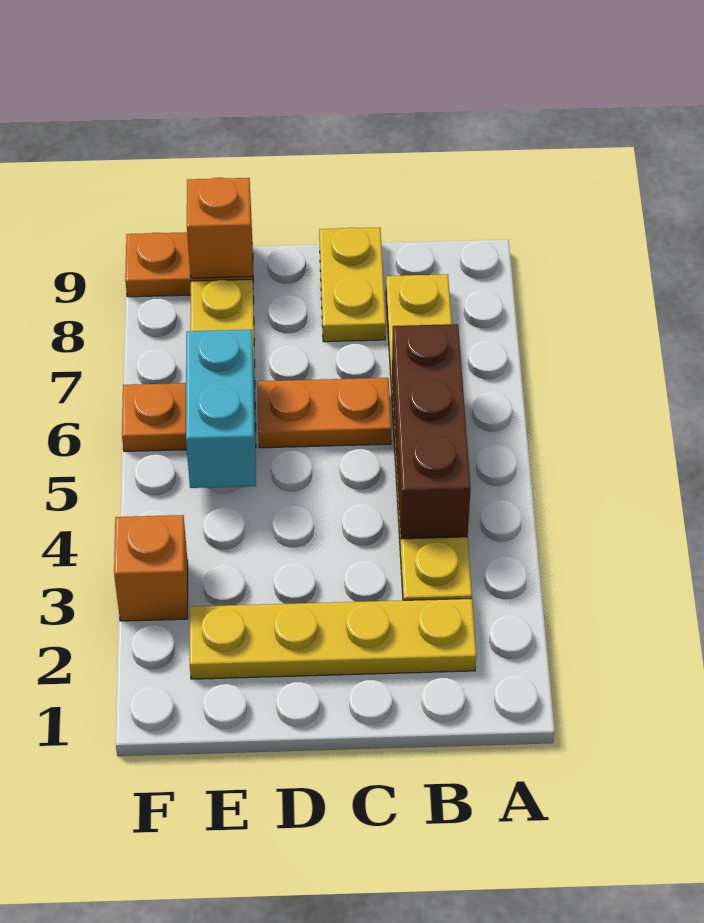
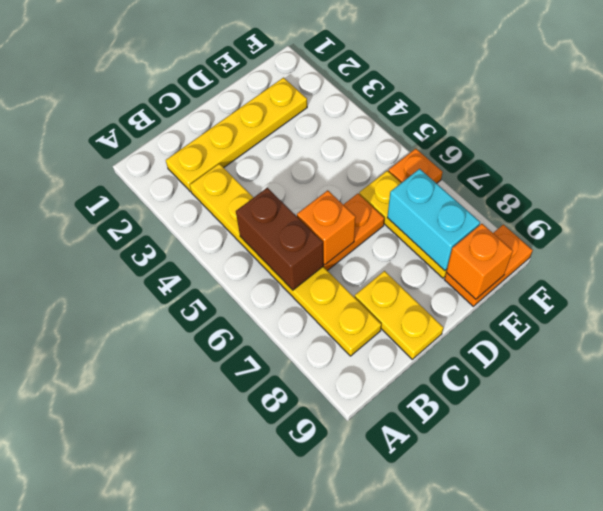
brown brick B4:B6 level 2 -> brown brick B5:B6 level 2
cyan brick E5:E6 level 2 -> cyan brick E7:E8 level 2
orange brick F3 level 1 -> orange brick C6 level 2

